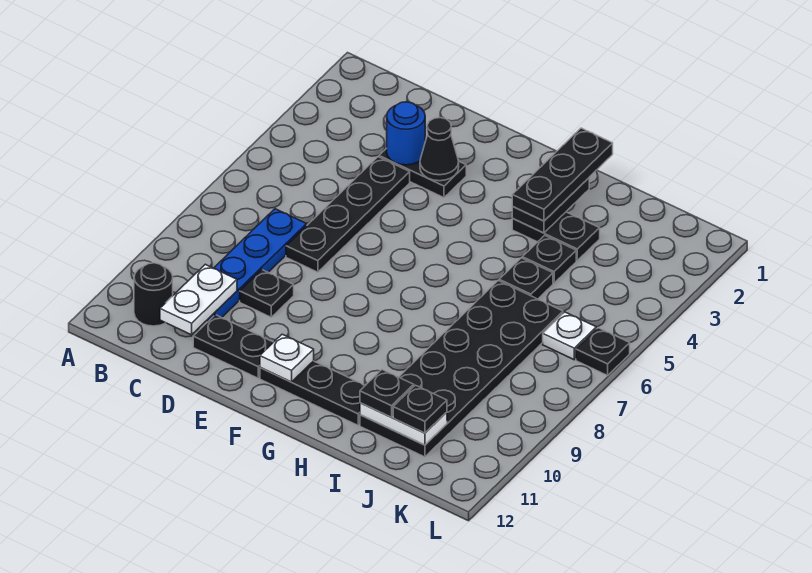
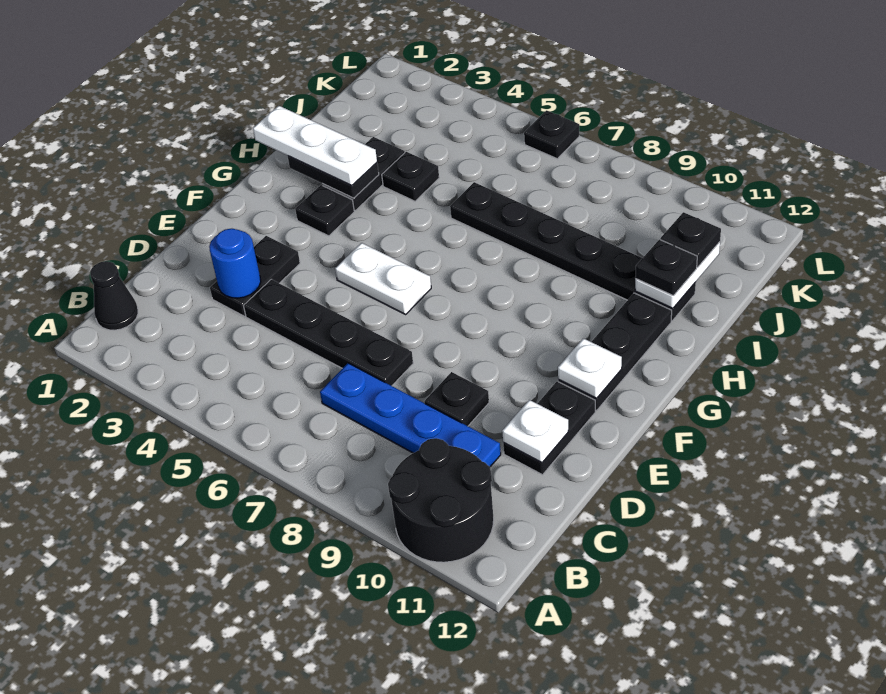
black round brick B11 level 1 -> black round brick A10:B11 level 1
white plate C10:C11 level 2 -> white plate F5:F6 level 1
black cone E3 level 2 -> black cone B1 level 1
black plate H1:H3 level 3 -> white plate H1:H3 level 3
black plate I5 level 1 -> black plate G3 level 1
black plate I6:J11 level 1 -> black plate I6:I11 level 1
white plate K6 level 1 -> white plate D11 level 2

